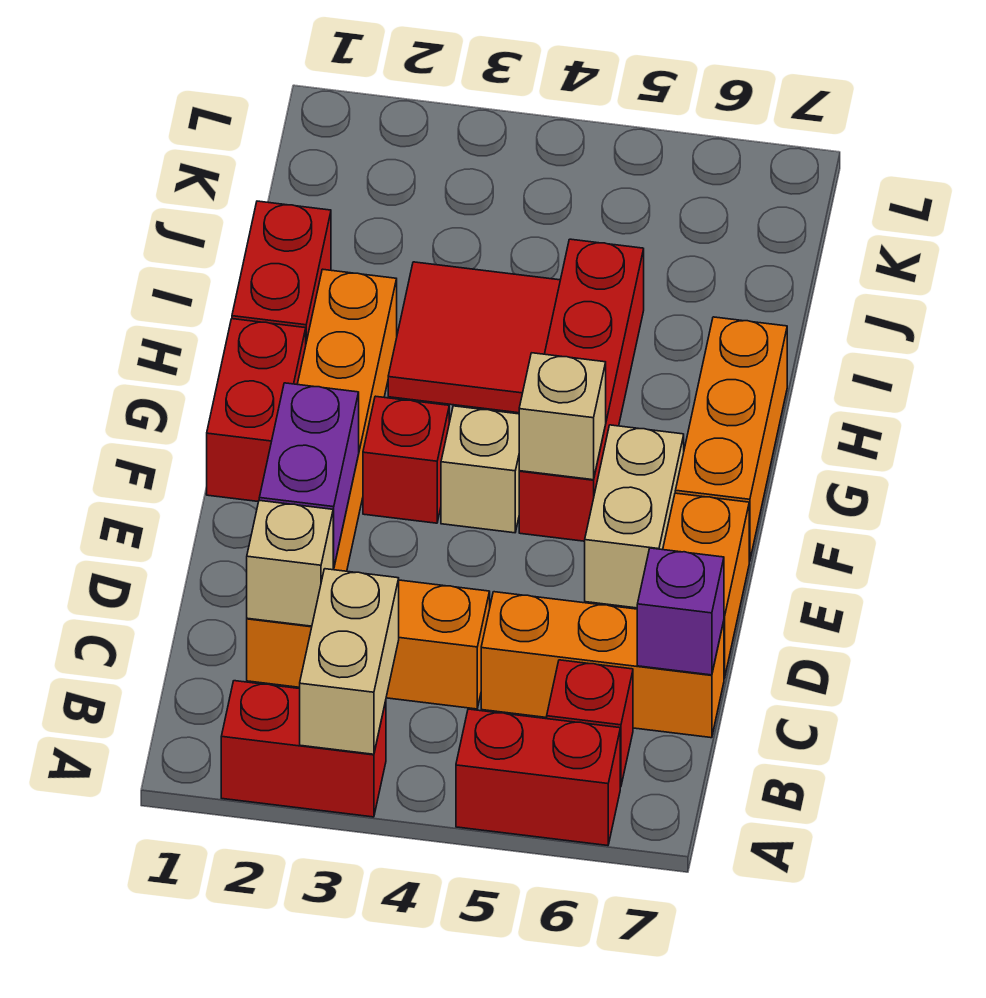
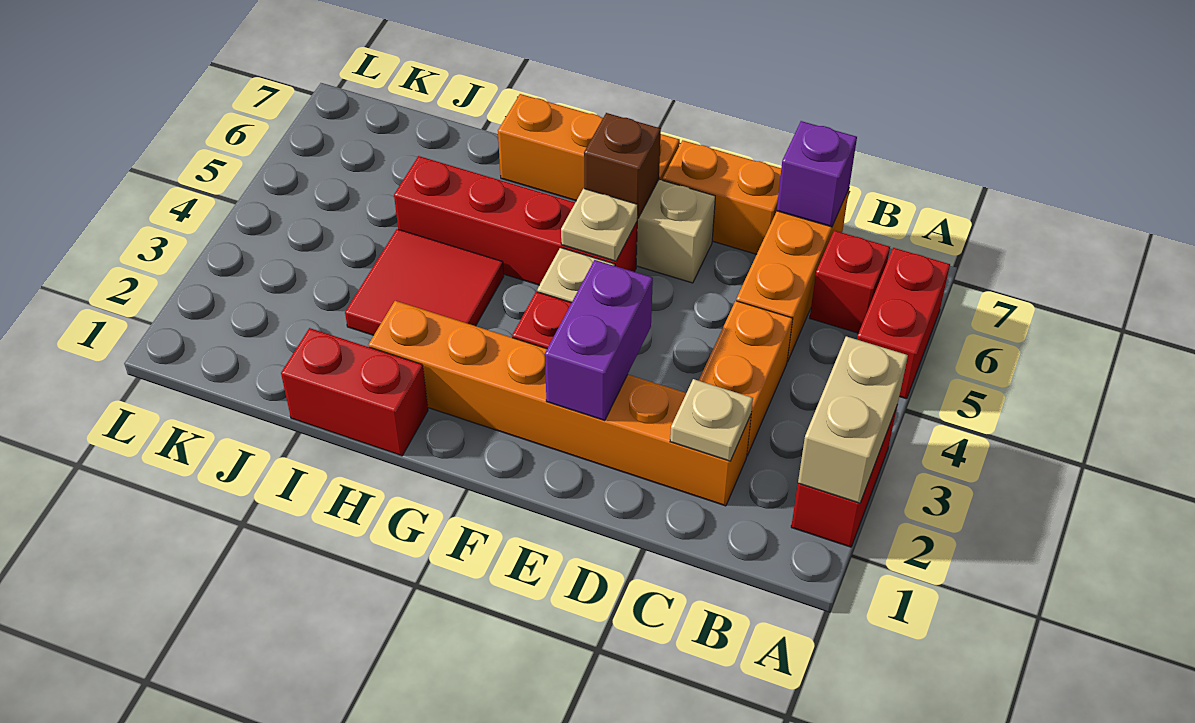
tan brick A3:B3 level 2 -> tan brick A2:A3 level 2
tan brick C2 level 2 -> tan plate C2 level 2
purple brick D2:E2 level 2 -> purple brick E2:E3 level 2
red brick F1:G1 level 1 -> none
tan brick F5 level 2 -> tan plate F5 level 2
none -> brown brick F6 level 2

